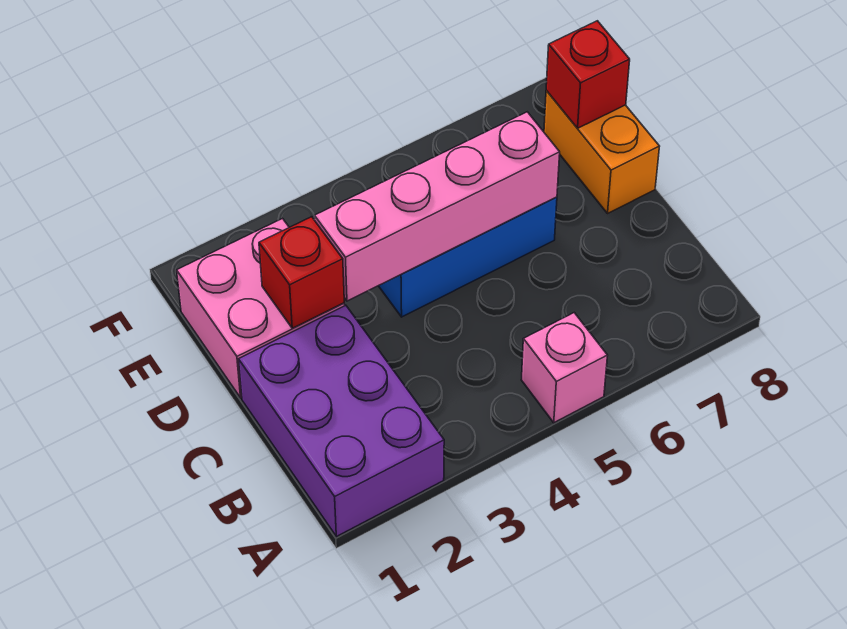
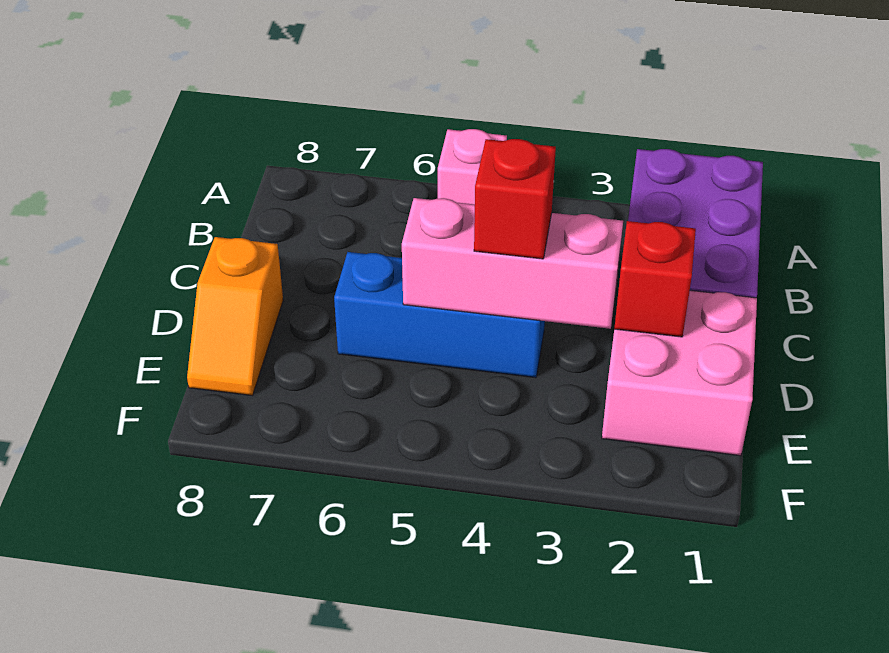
pink brick D3:D6 level 2 -> pink brick D3:D5 level 2
orange brick D8:E8 level 1 -> orange slope D8:E8 level 1 top D
red brick E8 level 2 -> red brick D4 level 3

